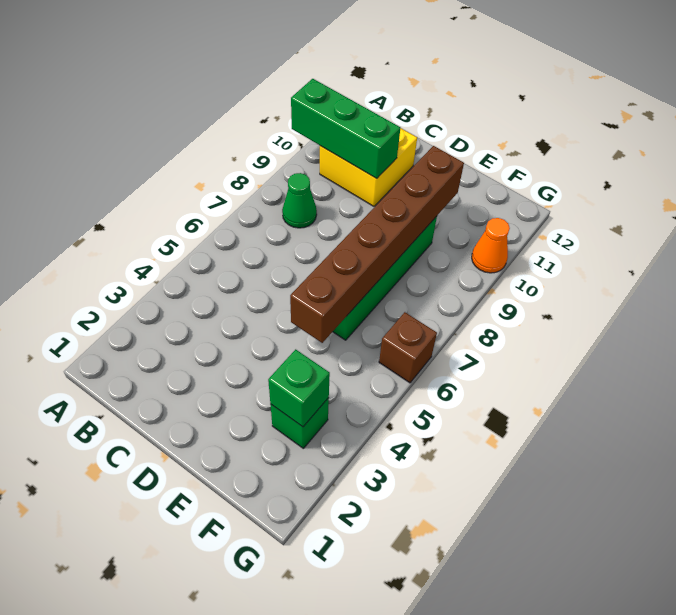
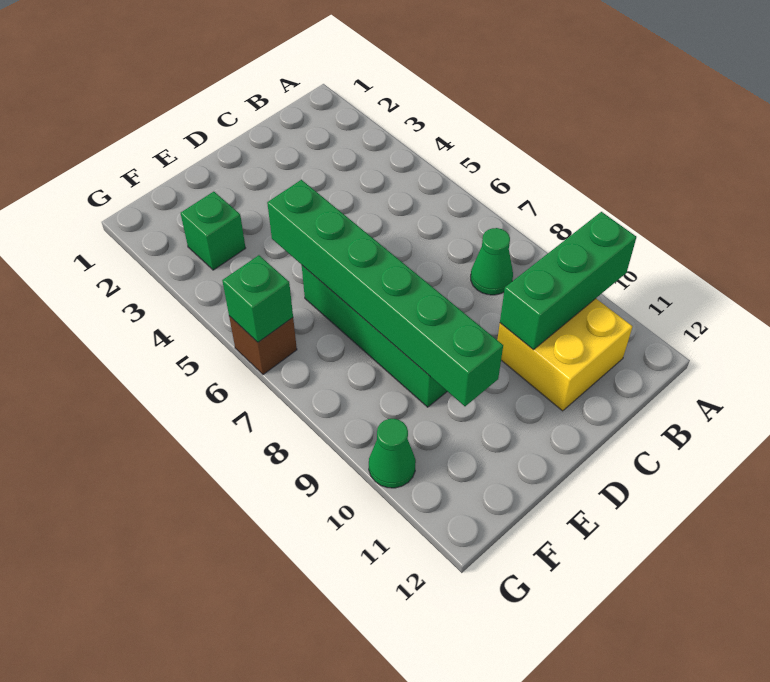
brown brick E5:E10 level 2 -> green brick E5:E10 level 2
green brick F3 level 2 -> green brick G6 level 2
orange cone G10 level 1 -> green cone G10 level 1

